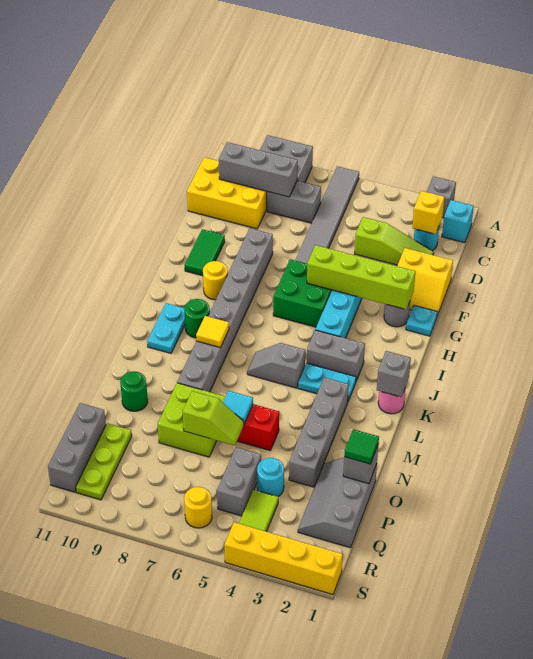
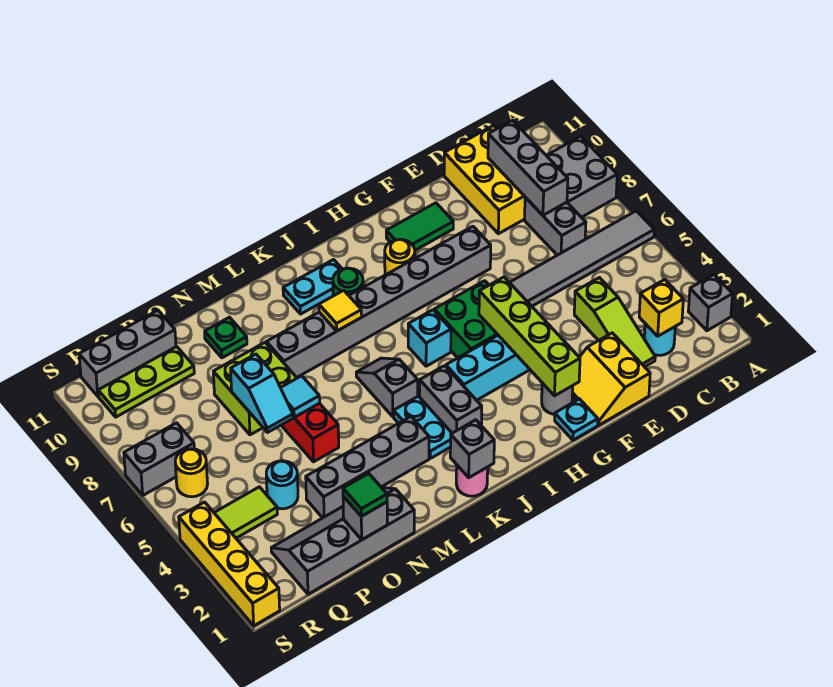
cyan brick B1 level 1 -> cyan brick I6 level 1
green round brick N10 level 1 -> green plate N10 level 1
grey slope O1:Q2 level 1 top 1 -> grey slope N1:Q2 level 1 top 1
lime slope O6:O7 level 2 top 7 -> cyan slope O6:O7 level 2 top 7
grey brick P5:Q5 level 1 -> grey brick R7:S7 level 1

